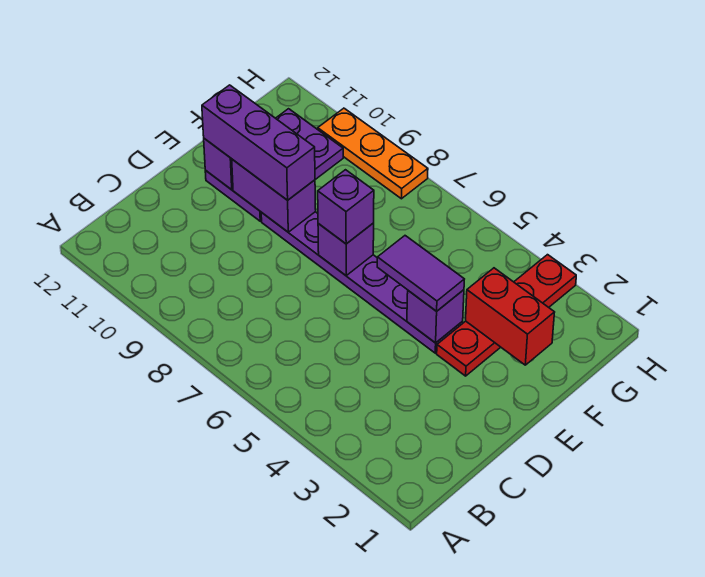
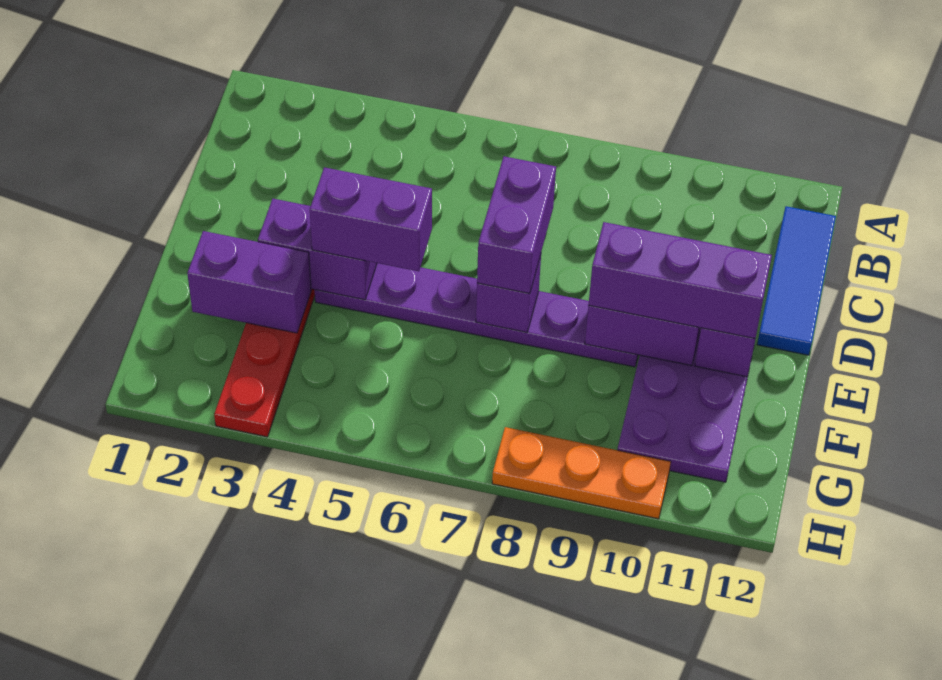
none -> blue tile B12:D12 level 1
purple brick E4 level 2 -> purple brick E3:E4 level 2
purple tile E4:E5 level 3 -> purple brick E4:E5 level 3
purple brick E7 level 3 -> purple brick D7:E7 level 3
red brick F2:F3 level 2 -> purple brick F2:F3 level 2

